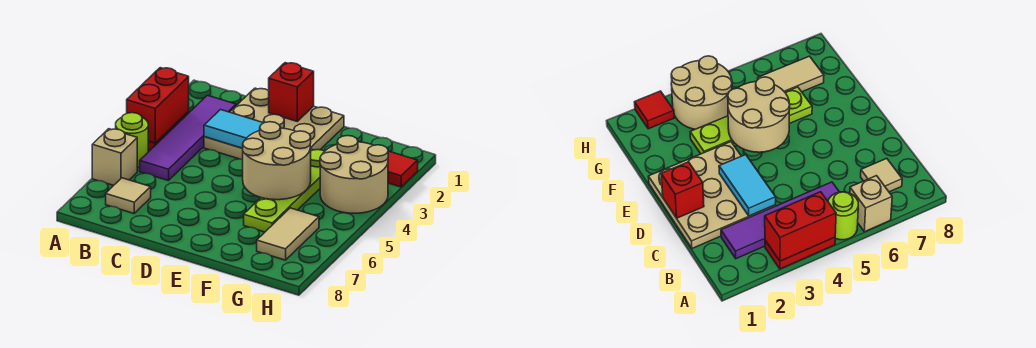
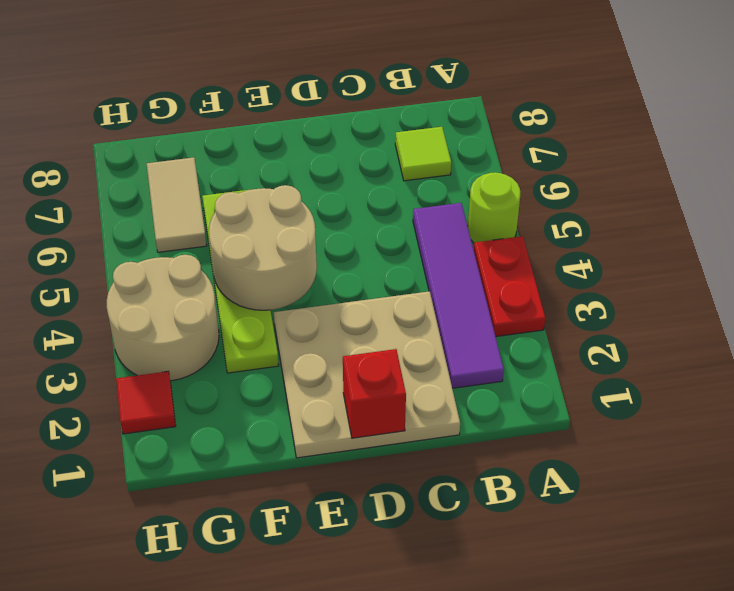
red brick A3:A4 level 2 -> none
tan brick A6 level 1 -> none
tan tile B7 level 1 -> lime tile B7 level 1
cyan tile C3:D3 level 2 -> none

